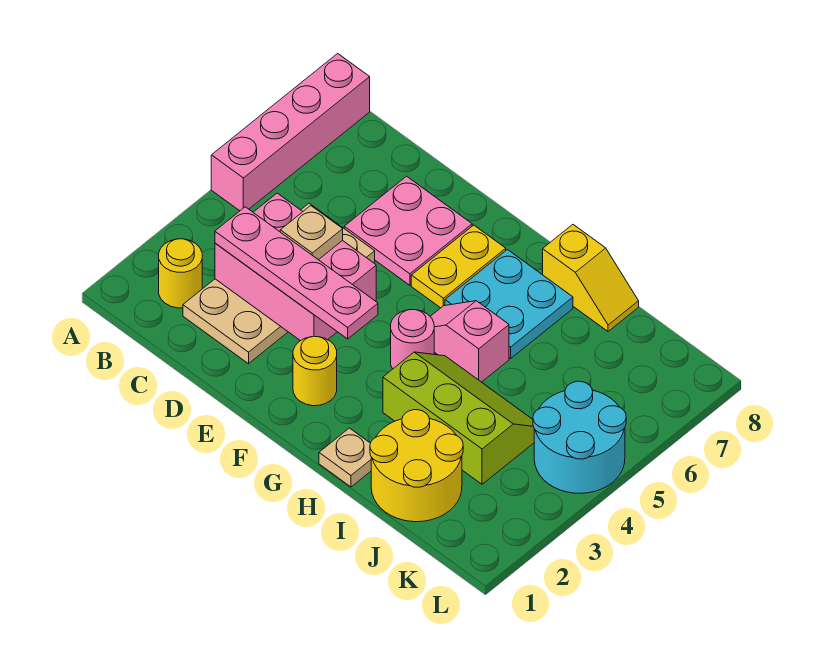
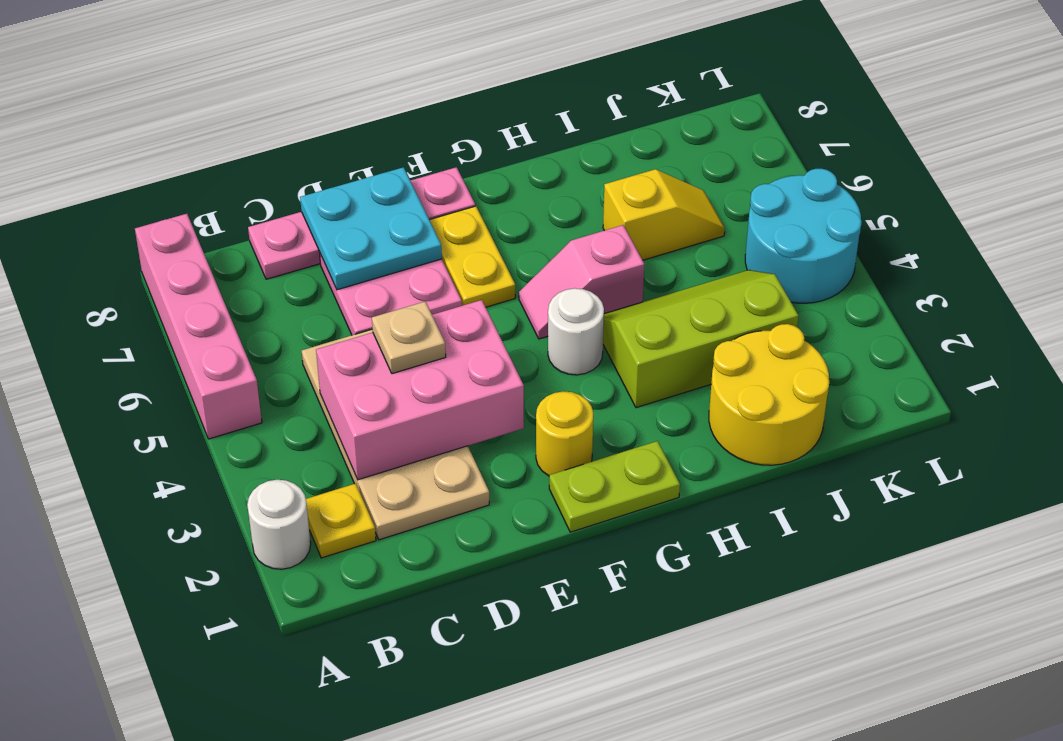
none -> white round brick A2 level 1
yellow round brick B2 level 1 -> yellow plate B2 level 1
pink plate C3:F3 level 3 -> pink plate C8:F8 level 1
none -> lime plate F1:G1 level 1
pink round brick G4 level 1 -> white round brick G4 level 1
cyan plate G6:H7 level 1 -> cyan plate D7:E8 level 2
tan plate H1 level 1 -> none
yellow slope H8:I8 level 1 top H -> yellow slope I6:J6 level 1 top I

